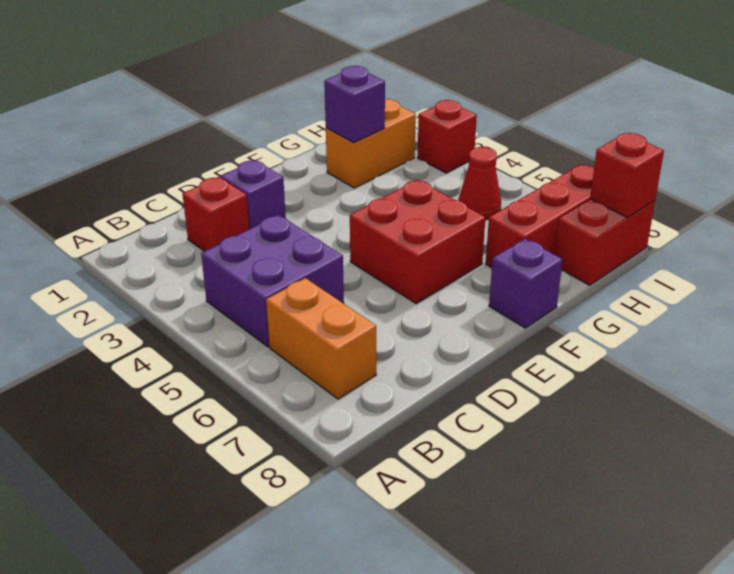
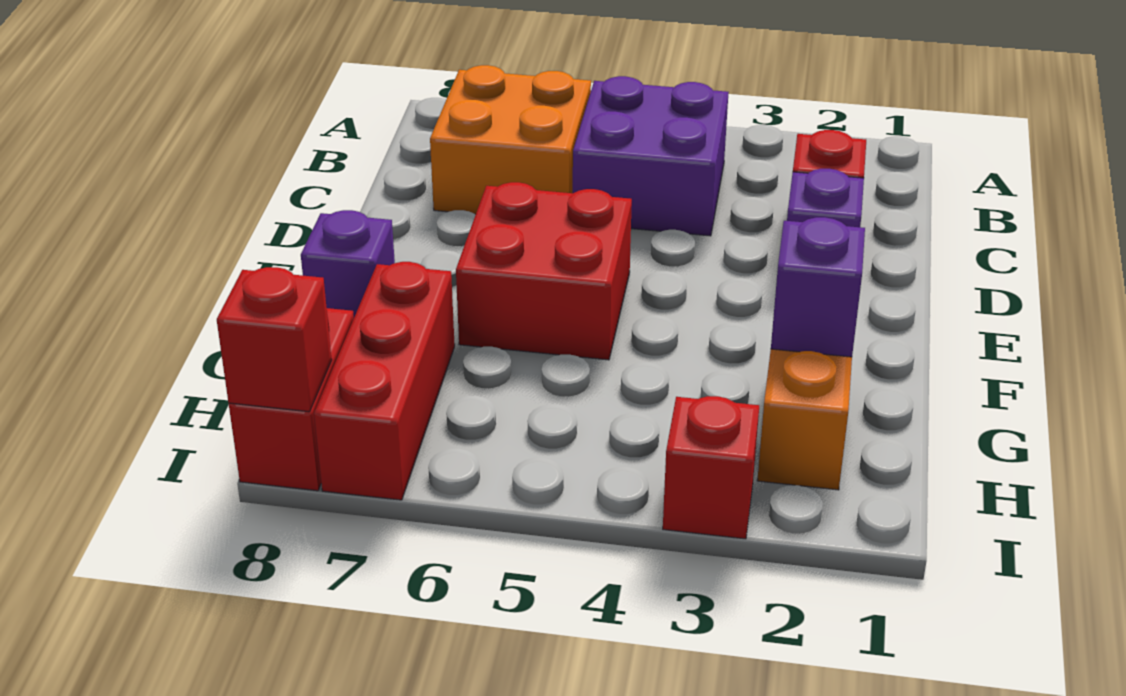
orange brick B6:B7 level 1 -> orange brick B6:C7 level 1
red cone H5 level 1 -> none

